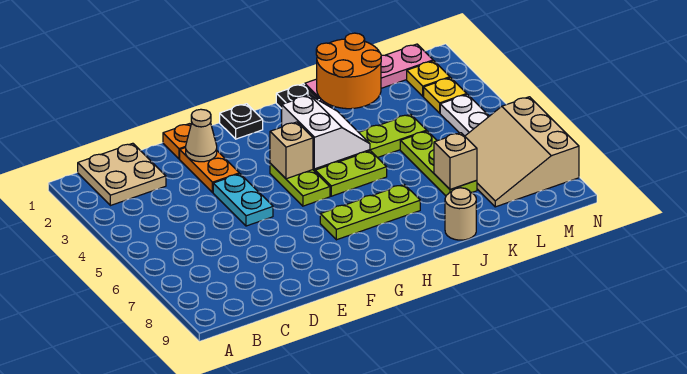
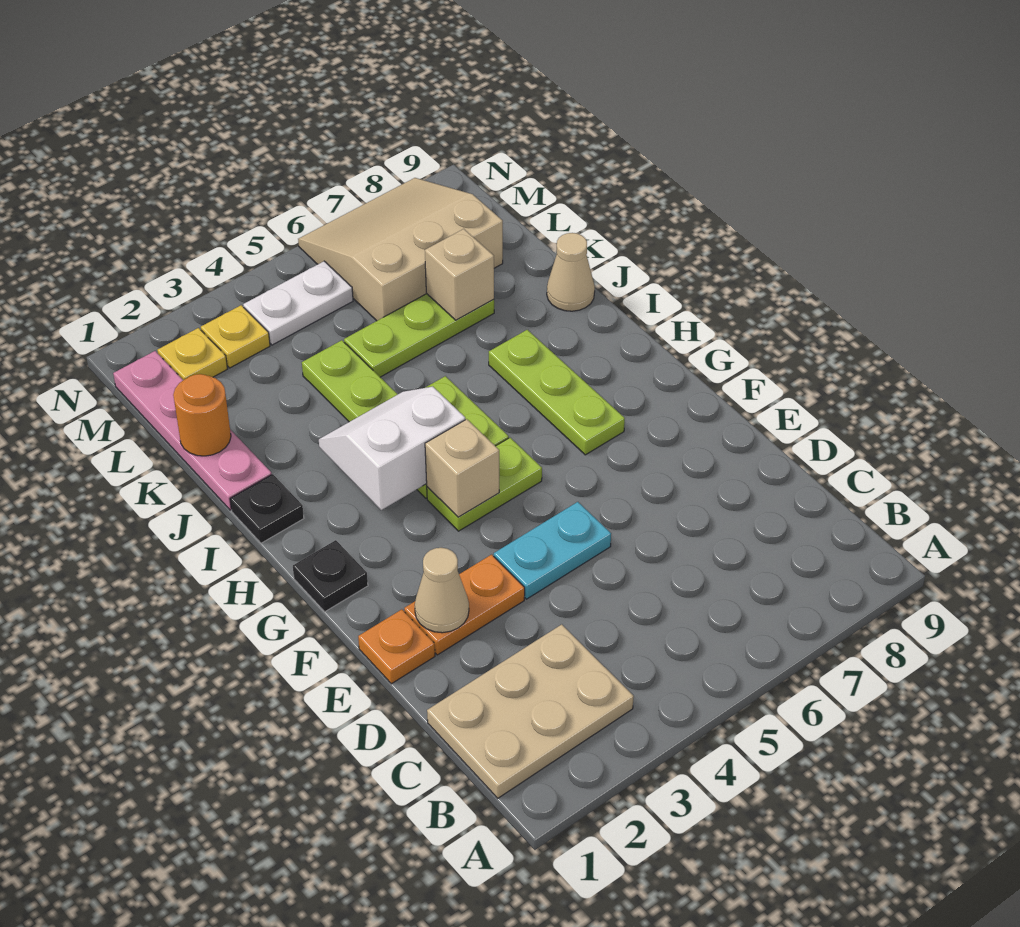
tan plate B1:C2 level 1 -> tan plate B1:C3 level 1
orange round brick J1:K2 level 2 -> orange round brick K1 level 2
tan round brick J9 level 1 -> tan cone J9 level 1
tan slope L6:N8 level 1 top N -> tan slope L6:N8 level 1 top L

